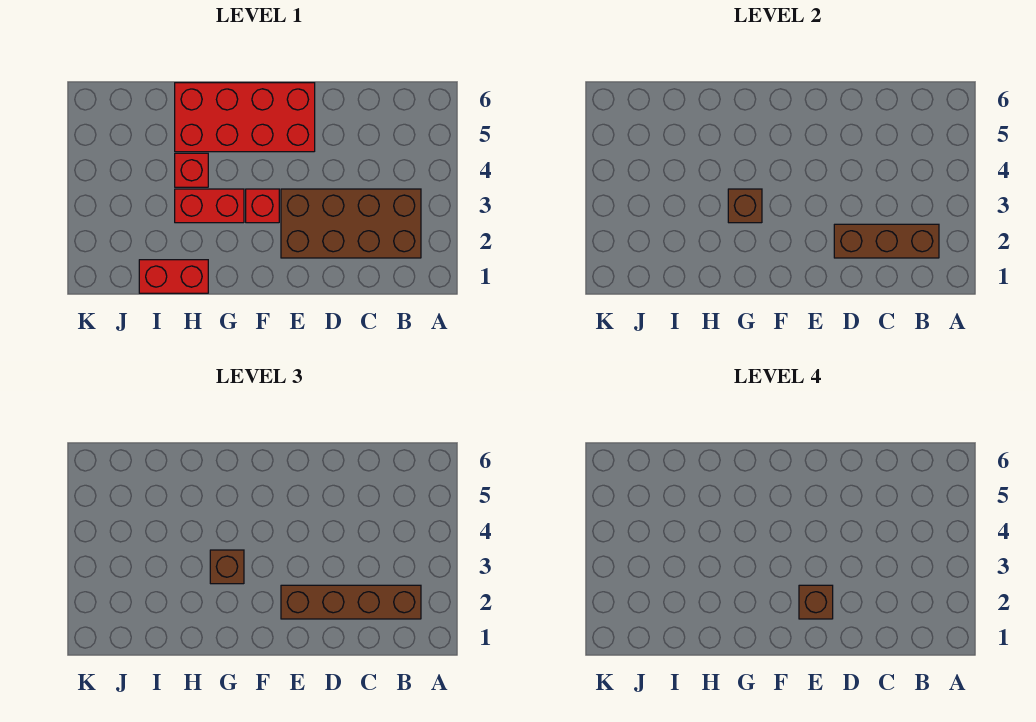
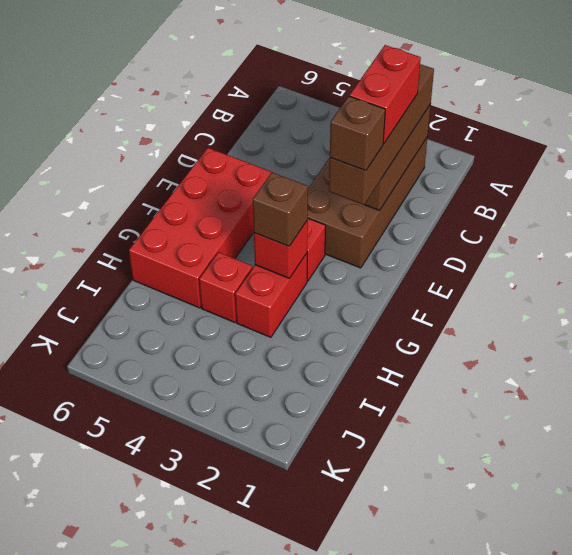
brown brick G3 level 2 -> red brick G3 level 2
red brick H1:I1 level 1 -> red brick C2:D2 level 4

